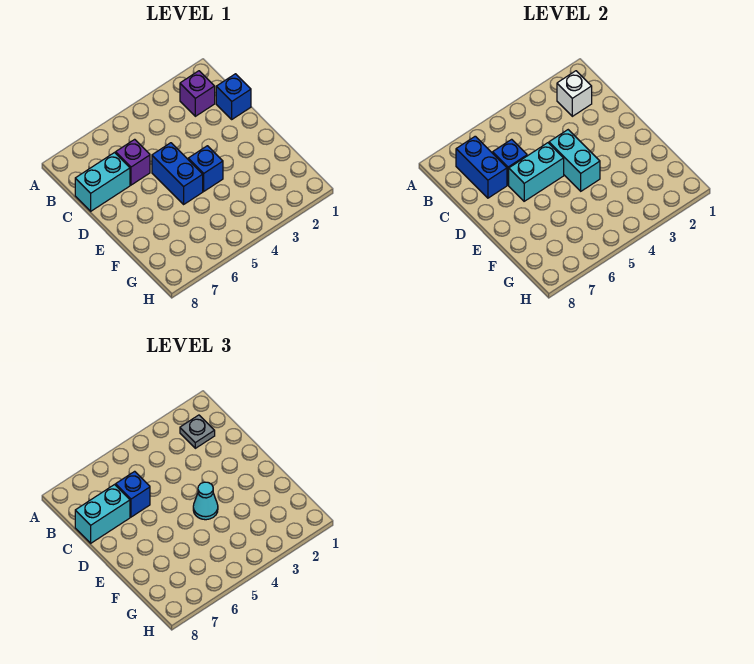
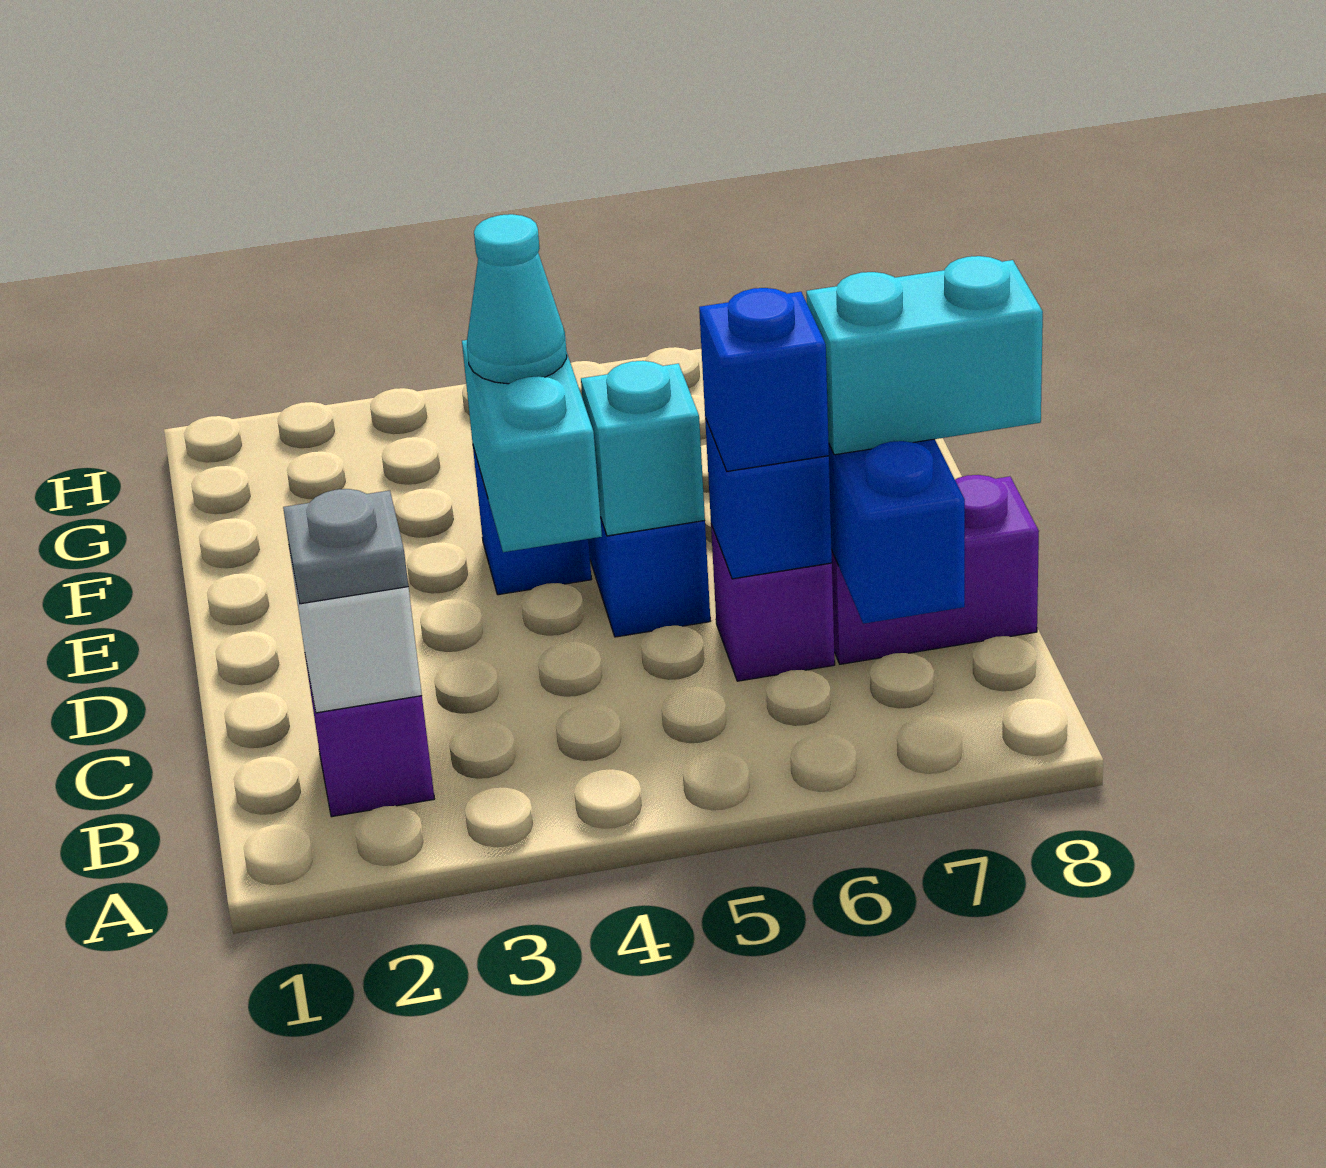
blue brick C1 level 1 -> none
cyan brick C7:C8 level 1 -> purple brick C7:C8 level 1
cyan brick D5:D6 level 2 -> cyan brick D5 level 2

